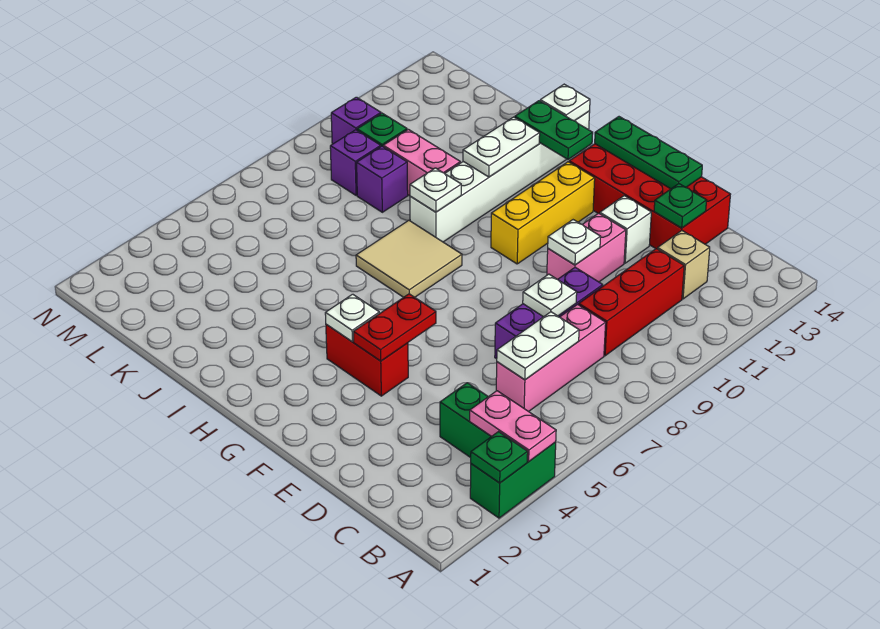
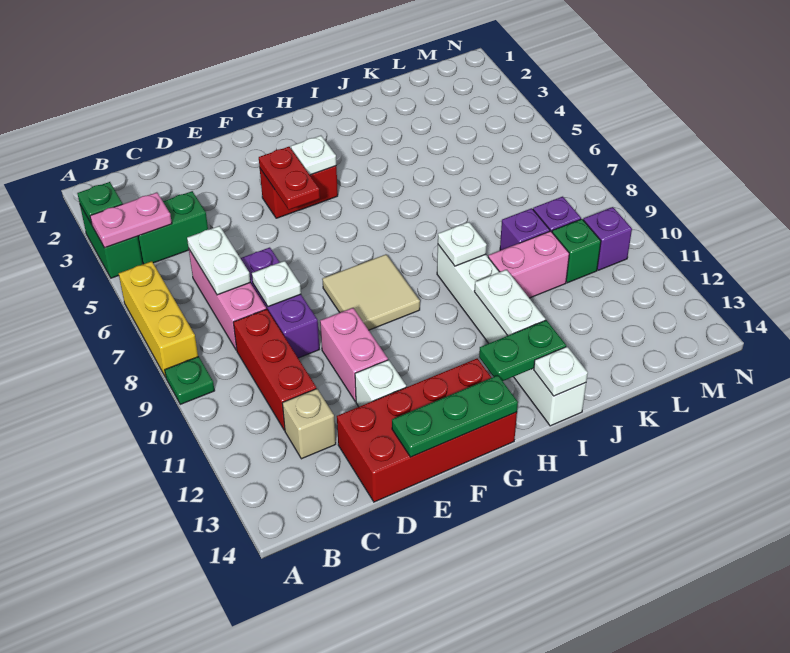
green plate D13 level 2 -> green plate A9 level 1
white plate E10 level 2 -> none
yellow brick G10:G12 level 1 -> yellow brick A6:A8 level 1
tan tile H7:I8 level 1 -> tan tile F8:G9 level 1

